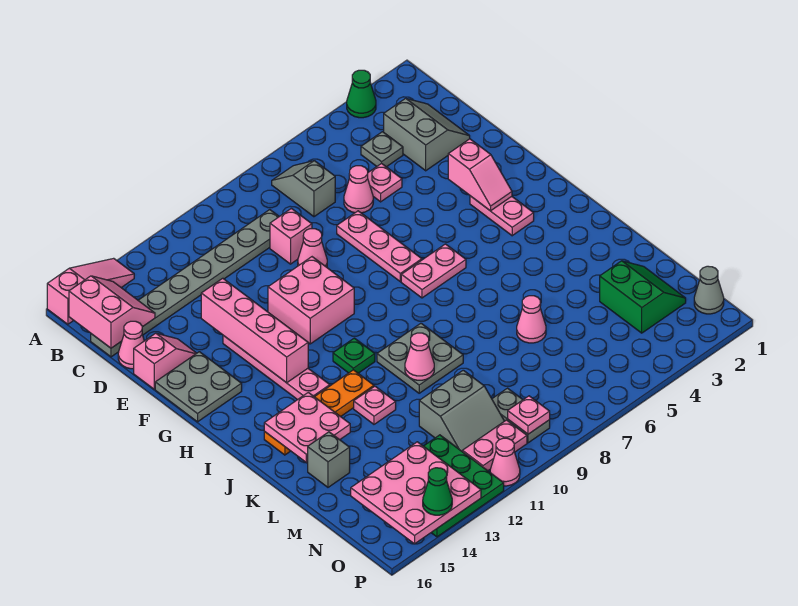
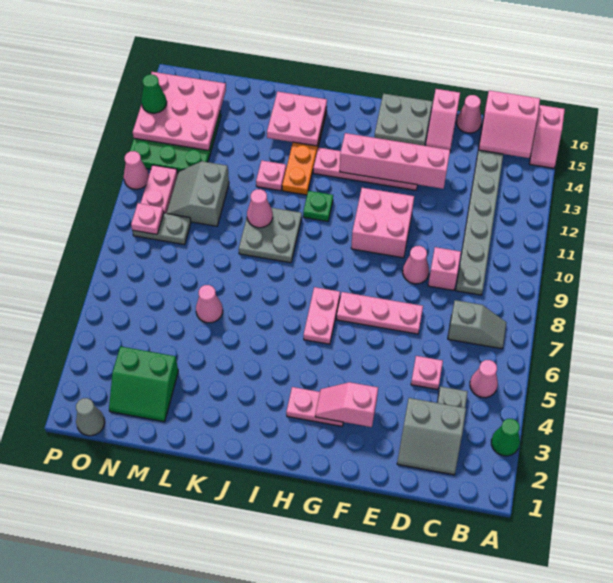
pink slope A14:A16 level 1 top 16 -> pink slope A15:A16 level 1 top 16
pink cone D6 level 1 -> pink cone B5 level 1
grey brick L15 level 1 -> none

